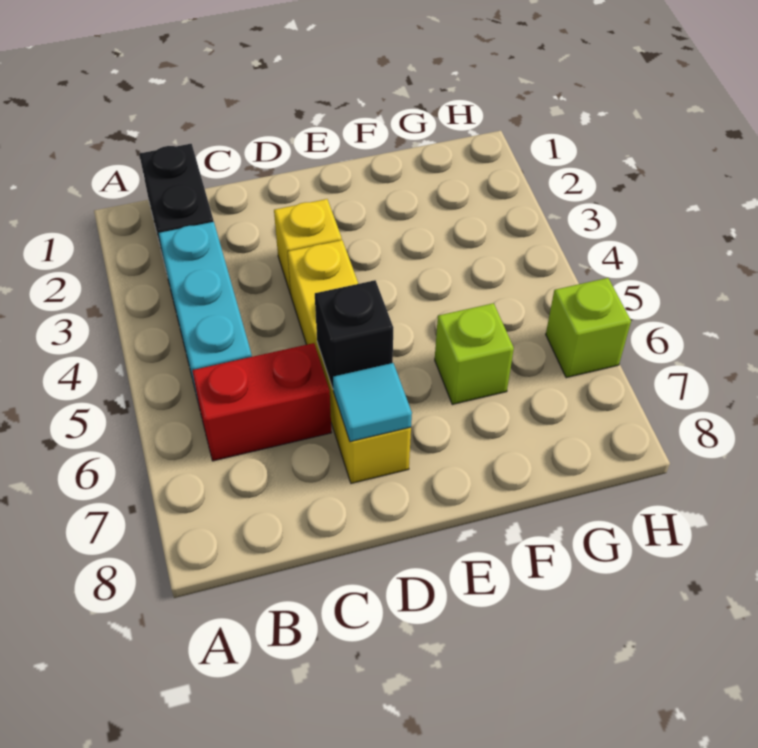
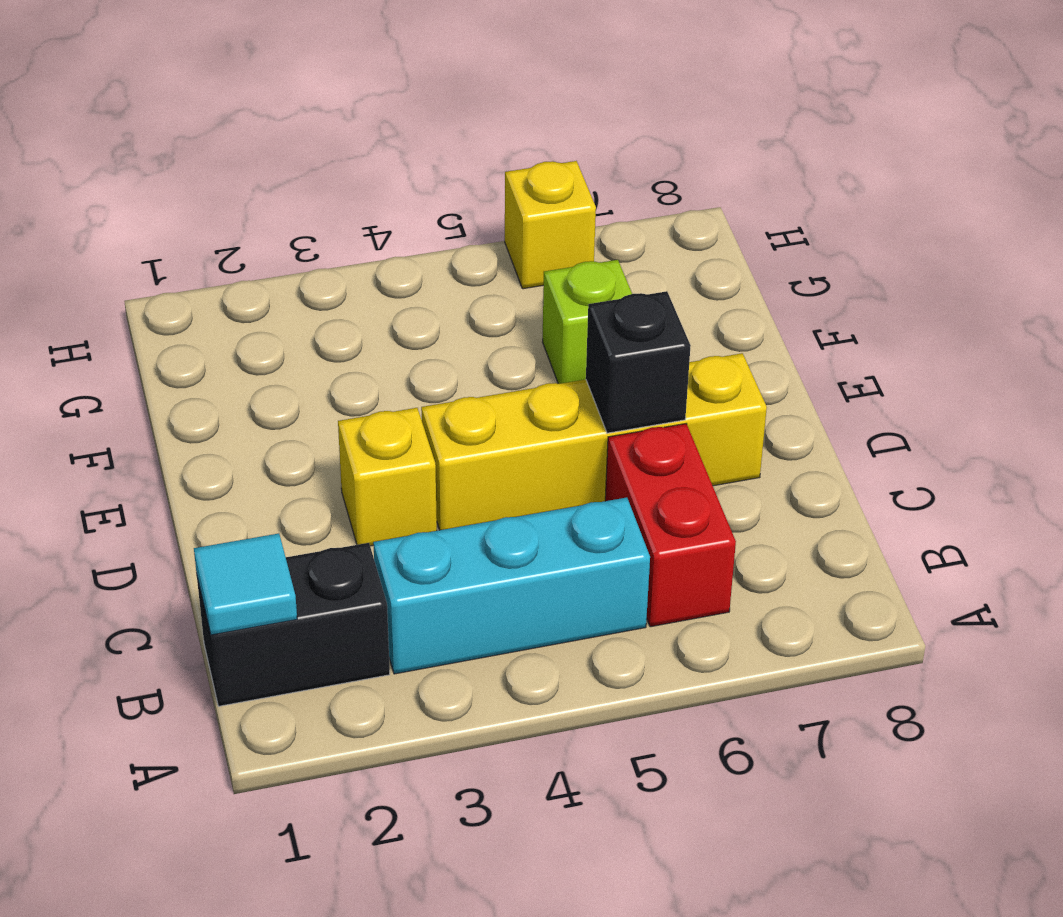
cyan tile D7 level 2 -> cyan tile B1 level 2
lime brick H6 level 1 -> yellow brick H6 level 1

